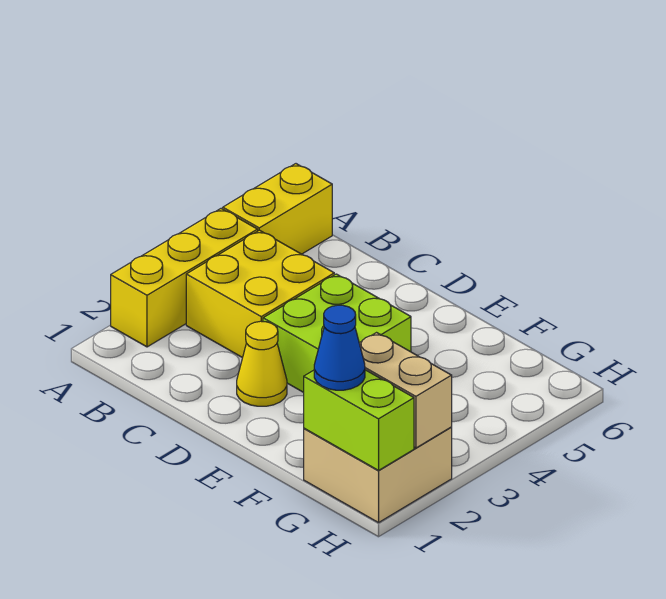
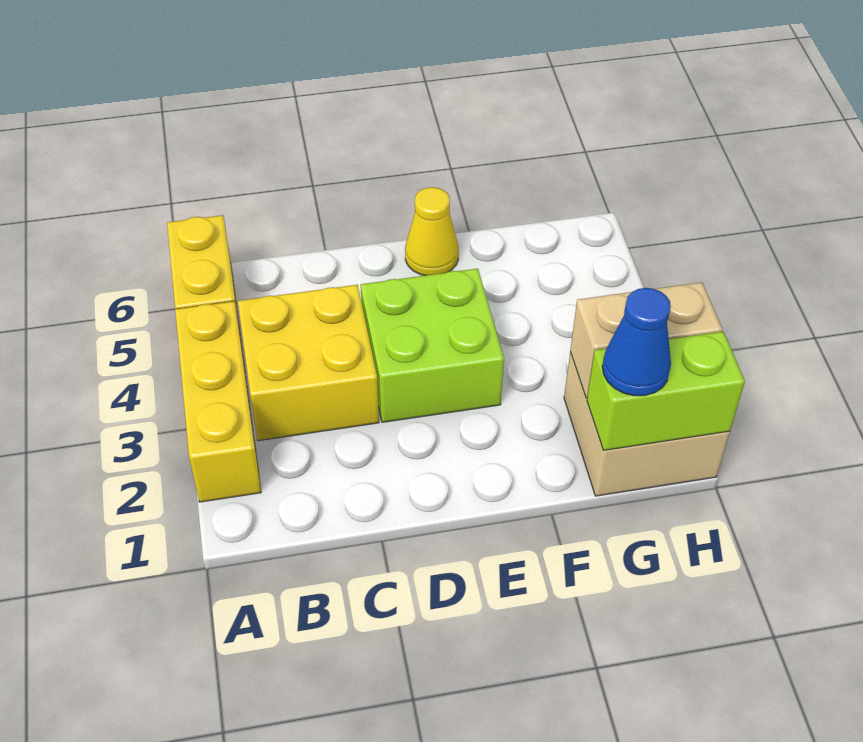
yellow cone D2 level 1 -> yellow cone E6 level 1

